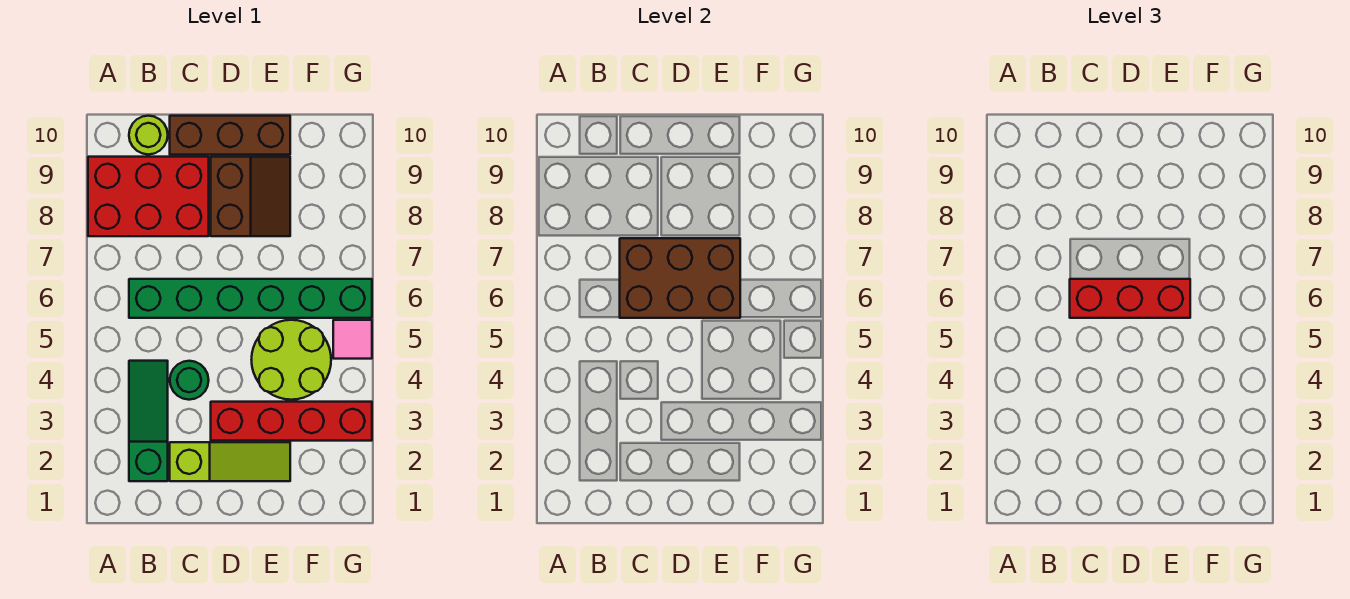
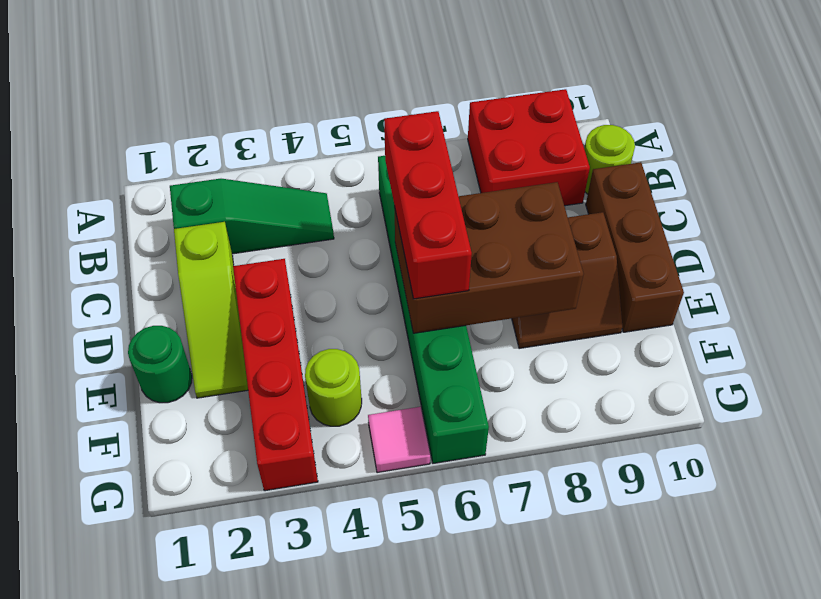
red brick A8:C9 level 1 -> red brick A8:B9 level 1
green round brick C4 level 1 -> green round brick E1 level 1
brown brick C6:E7 level 2 -> brown brick D6:E8 level 2
lime round brick E4:F5 level 1 -> lime round brick F4 level 1

